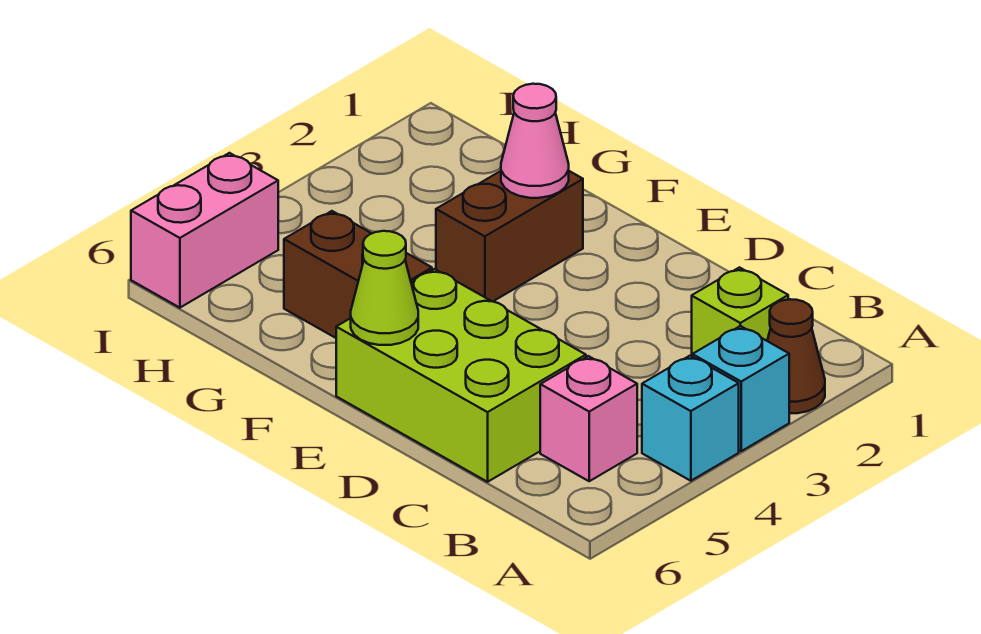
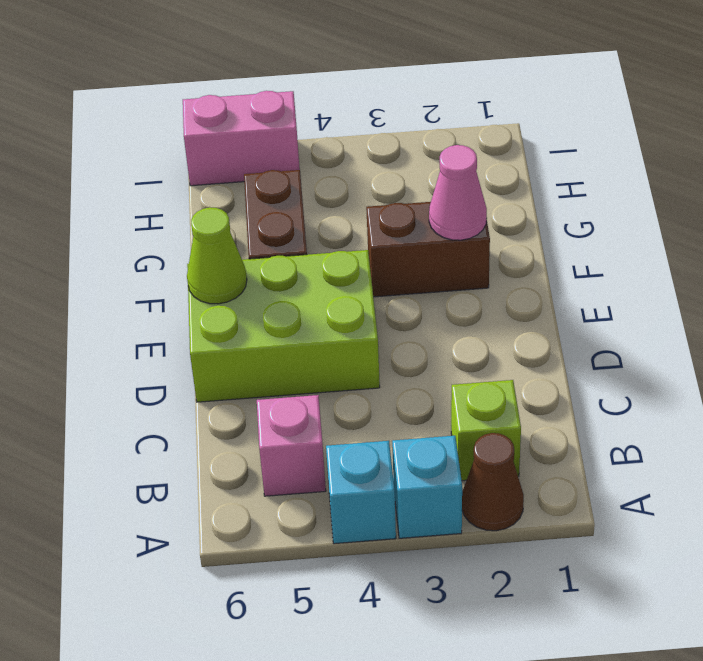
lime brick C5:E6 level 1 -> lime brick D4:E6 level 1

